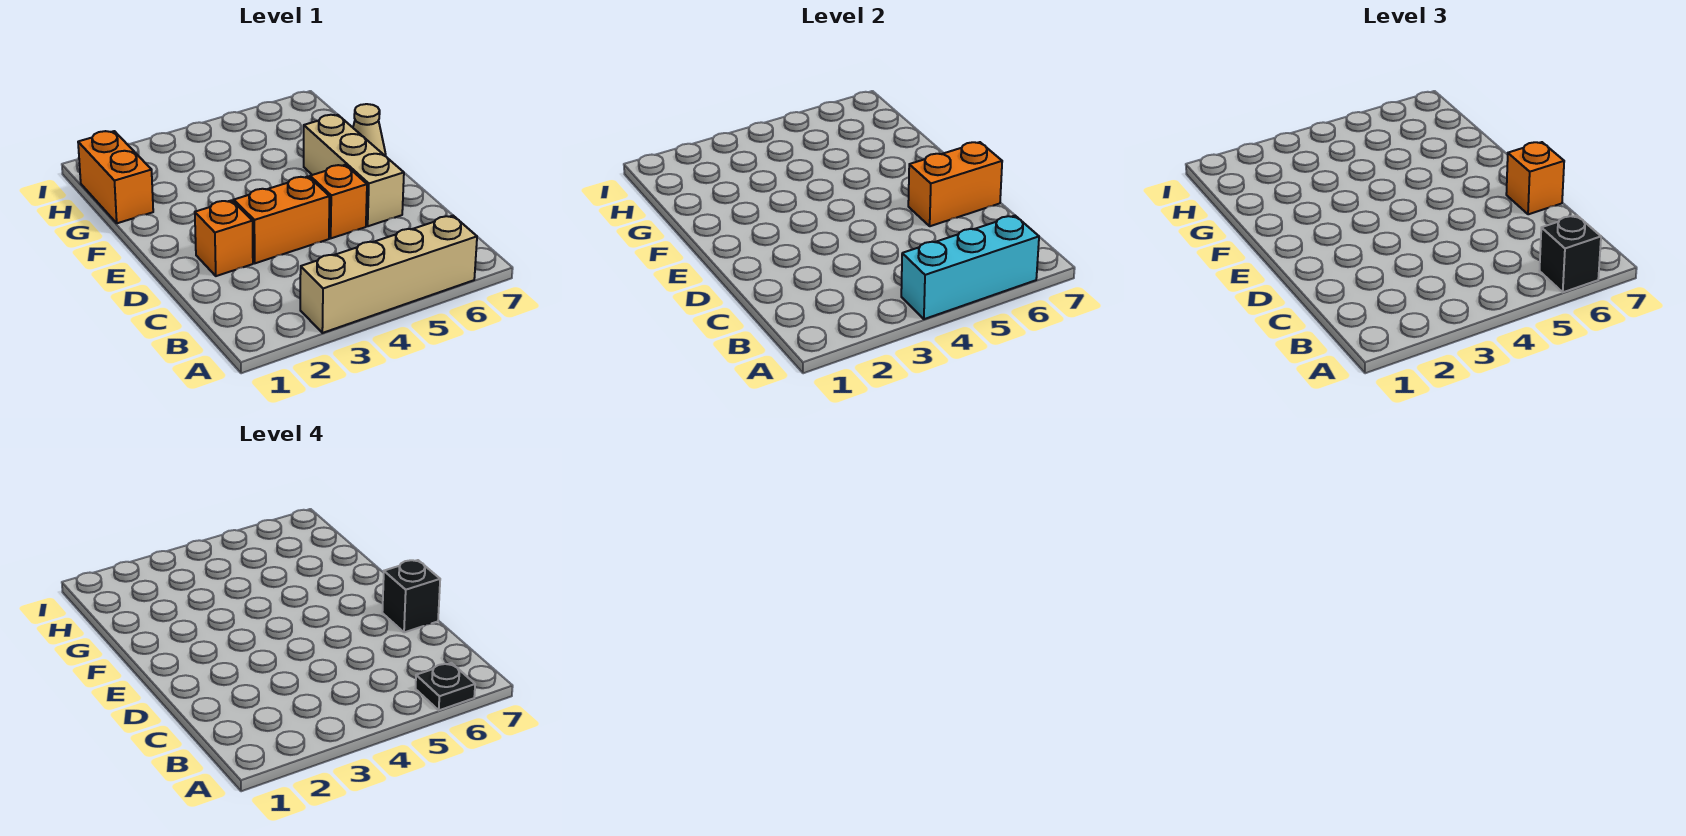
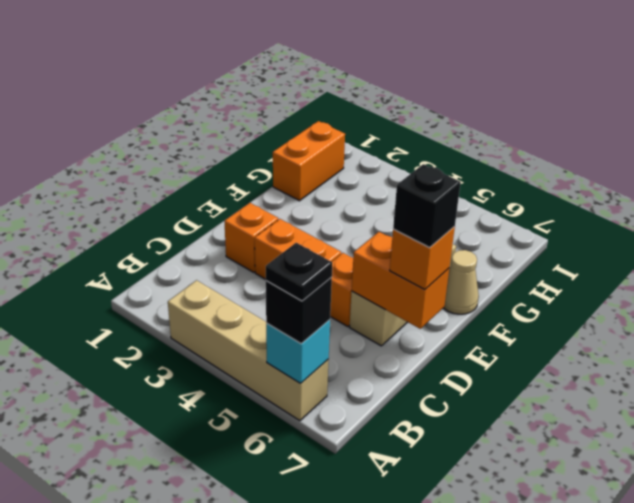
cyan brick A4:A6 level 2 -> cyan brick A6 level 2

